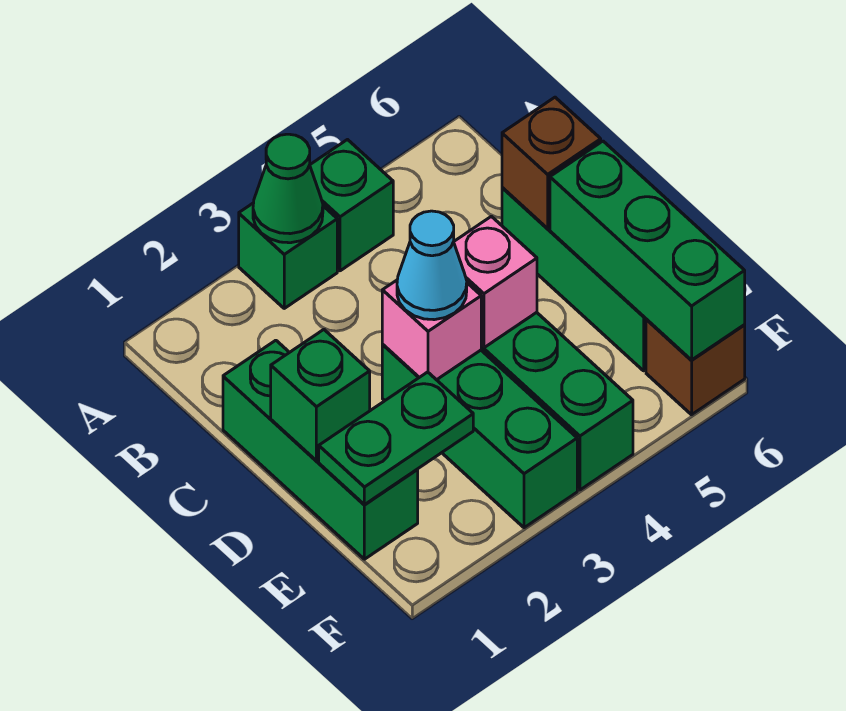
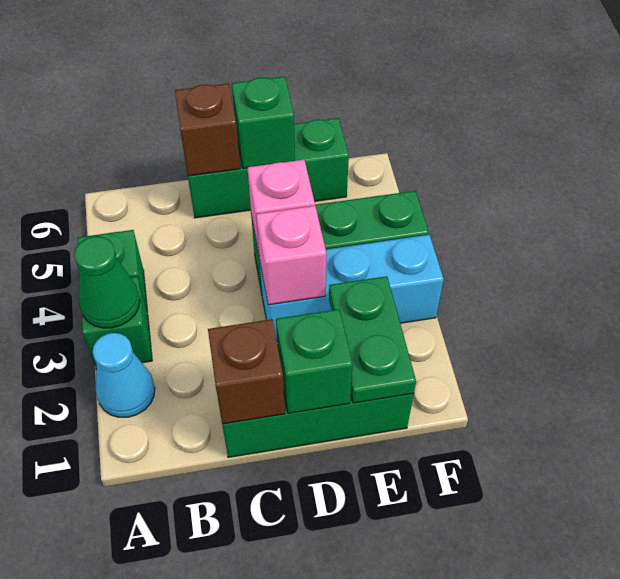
green brick D3:F3 level 1 -> cyan brick D3:F3 level 1
cyan cone D3 level 3 -> cyan cone A2 level 1
green brick D6:F6 level 2 -> green brick D6 level 2
brown brick F6 level 1 -> brown brick C1 level 2

